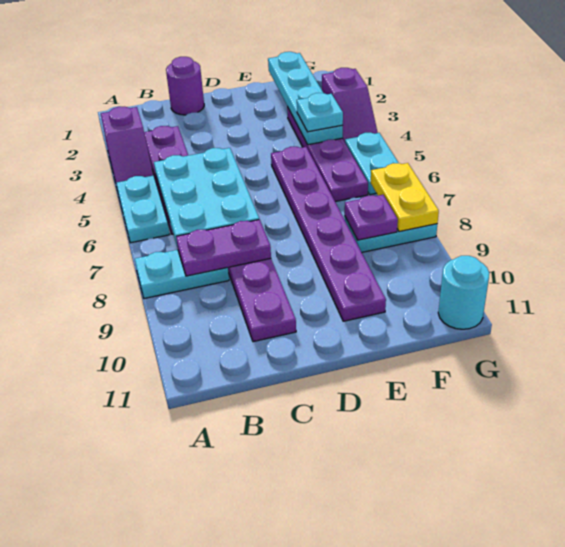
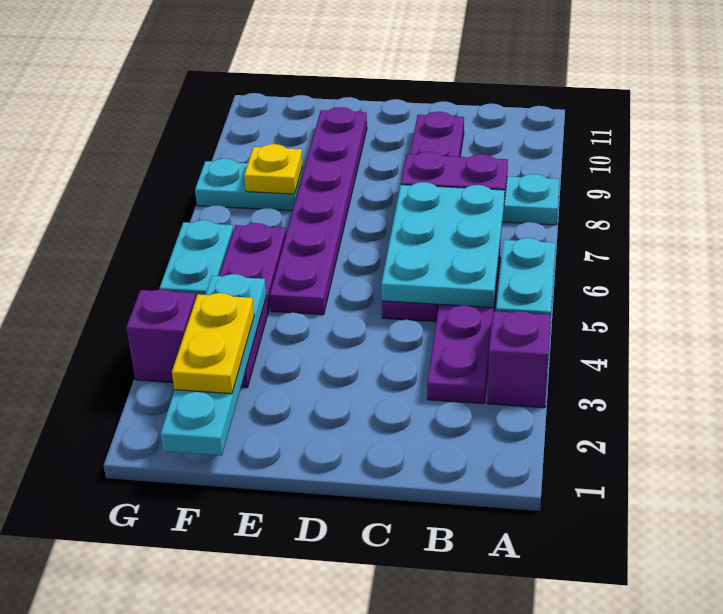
purple round brick C1 level 1 -> none
cyan plate F4 level 3 -> none
purple plate F8 level 2 -> yellow plate F8 level 2
yellow plate G7:G8 level 2 -> yellow plate F2:F3 level 3
cyan round brick G11 level 1 -> none

